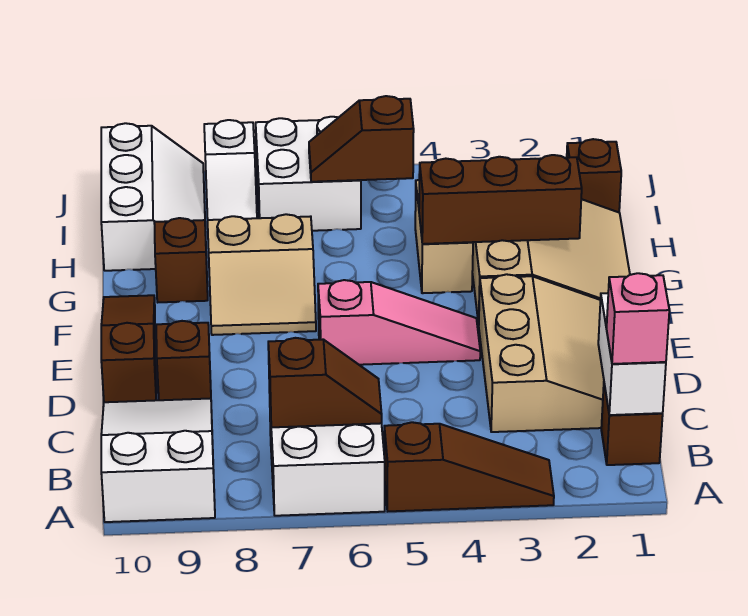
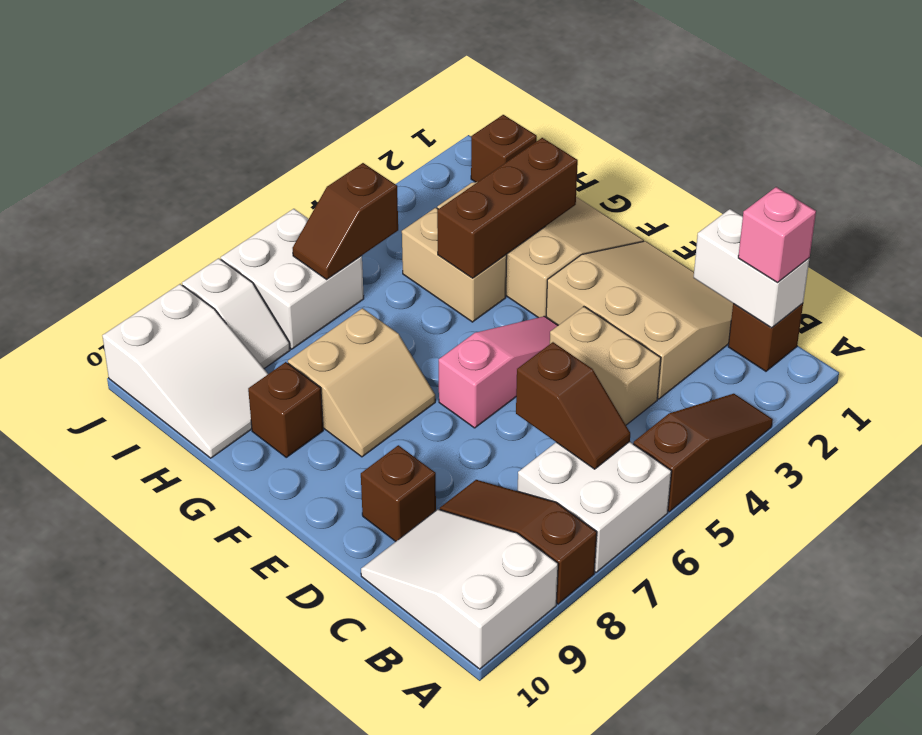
brown slope B6:B7 level 2 top 7 -> brown slope B6:C6 level 2 top C
none -> tan brick C4:D4 level 1
brown slope D10:F10 level 1 top D -> brown slope A8:C8 level 1 top A
white slope H9:J10 level 1 top 10 -> white slope H9:J10 level 1 top J

